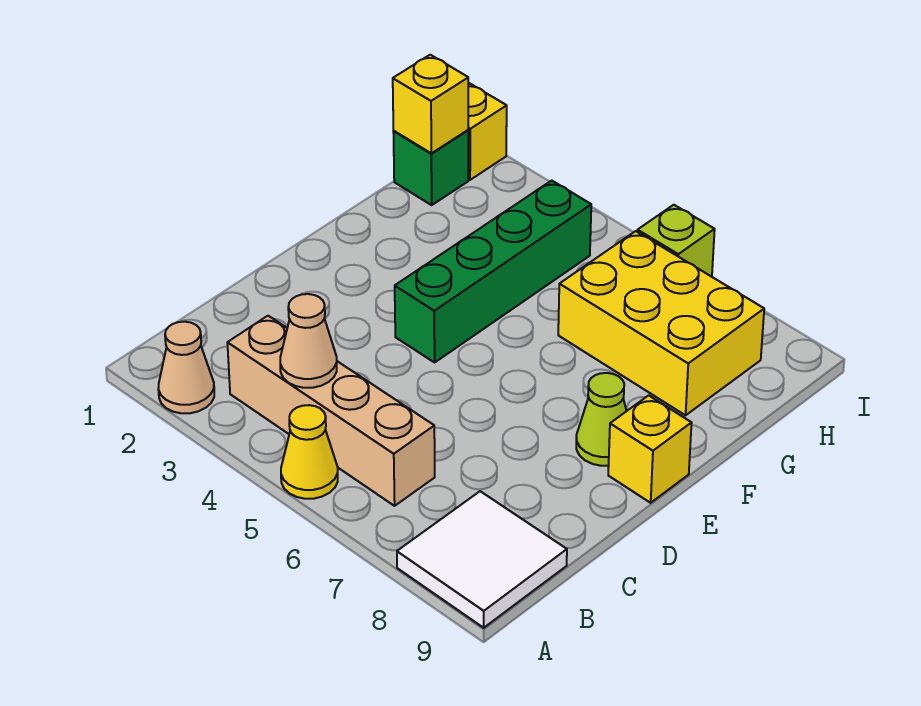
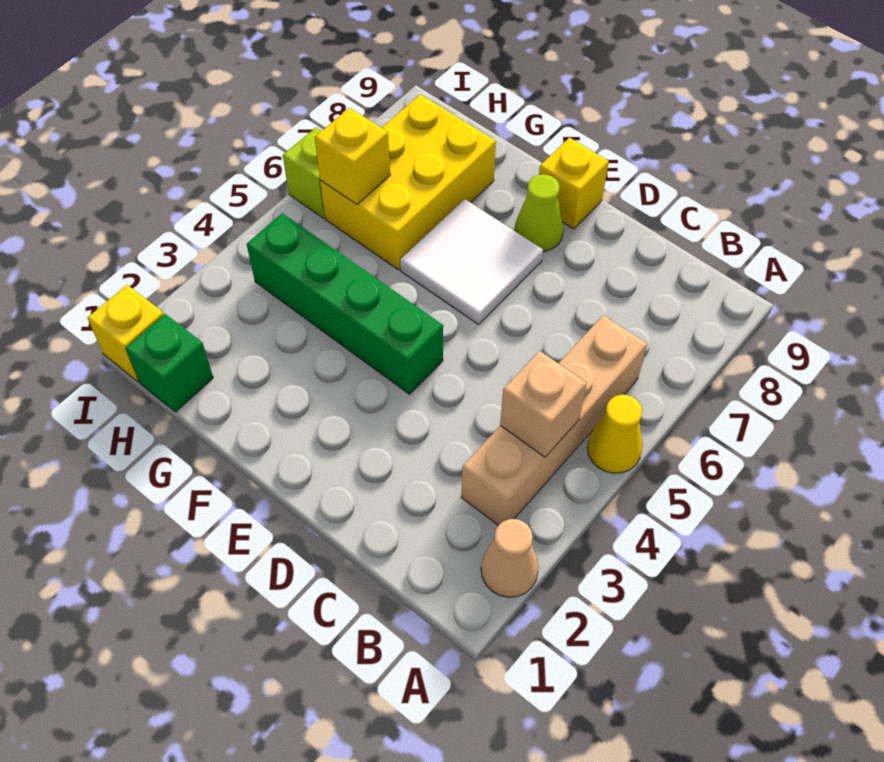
white tile A8:B9 level 1 -> white tile E6:F7 level 1
tan cone B4 level 2 -> tan brick B4 level 2
yellow brick H1 level 2 -> yellow brick H6 level 2

